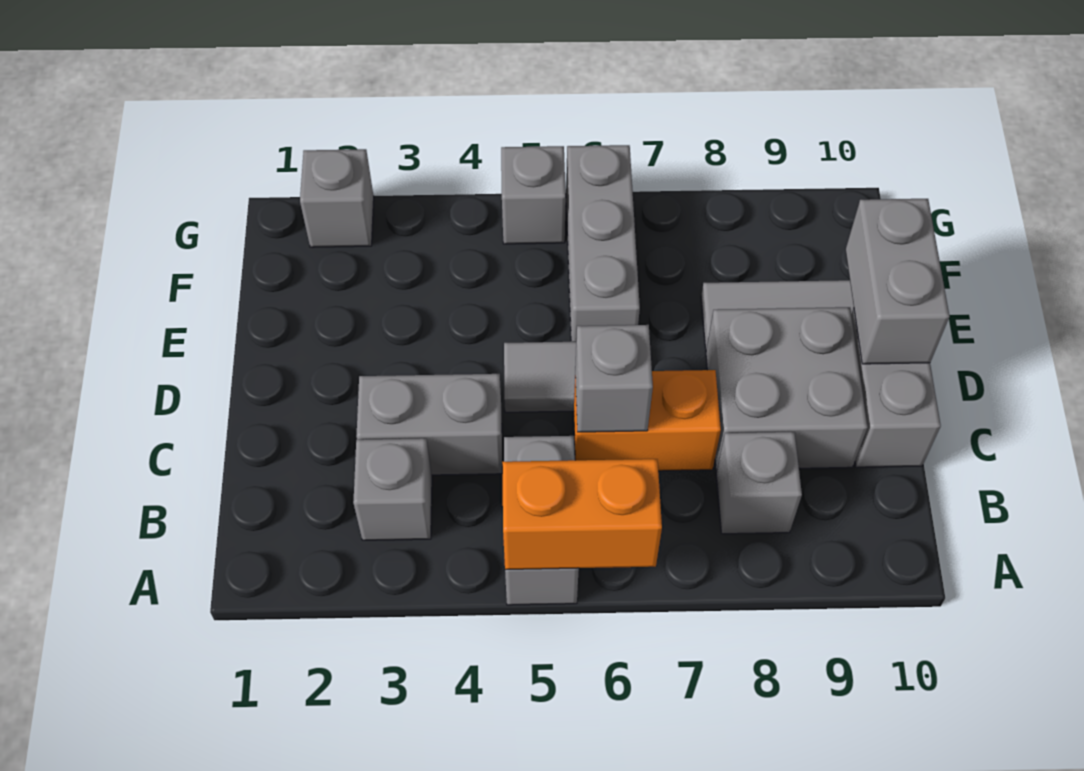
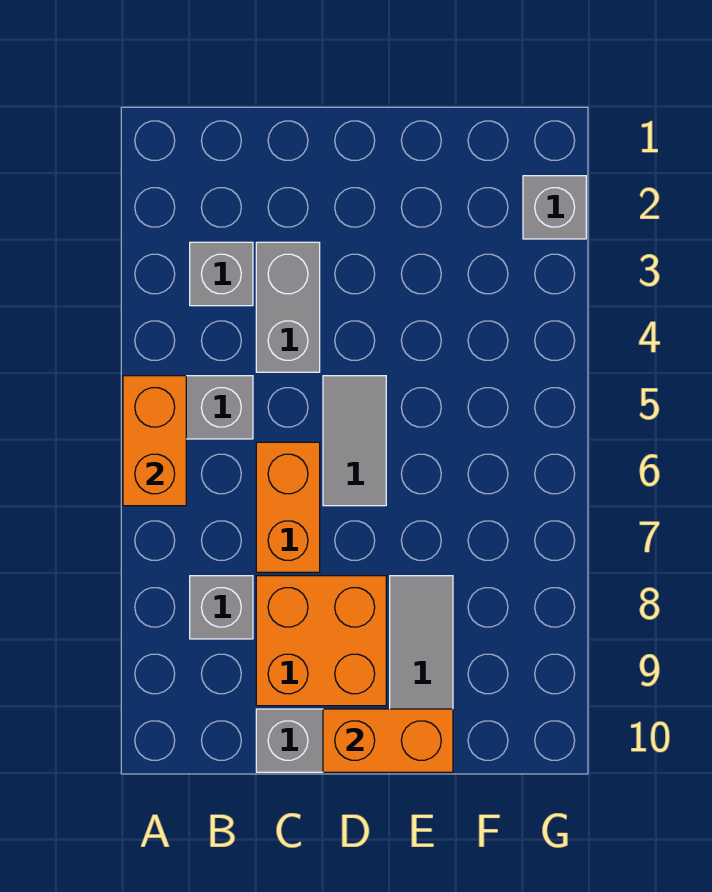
grey brick C6 level 2 -> none
grey brick C8:D9 level 1 -> orange brick C8:D9 level 1
grey brick D10:E10 level 2 -> orange brick D10:E10 level 2
grey brick E6:G6 level 1 -> none
grey brick G5 level 1 -> none

